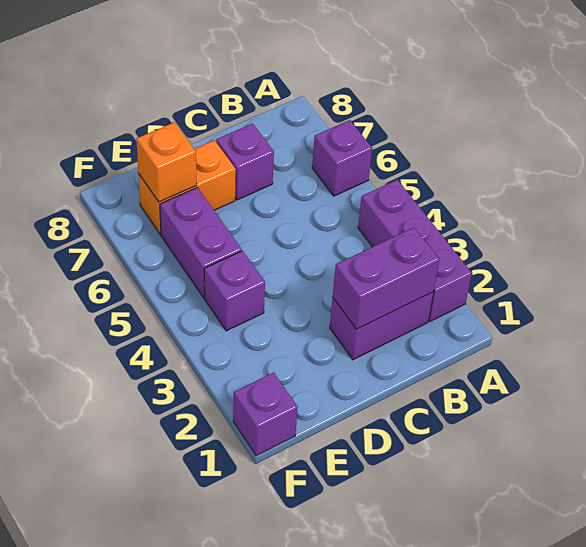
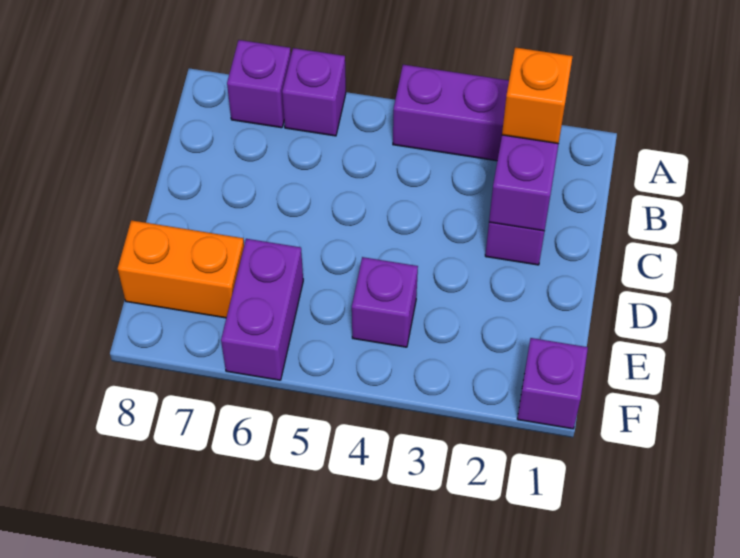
purple brick C7 level 1 -> purple brick A7 level 1
orange brick D7:E7 level 1 -> orange brick E7:E8 level 1
purple brick E5:E6 level 1 -> purple brick E6:F6 level 1
orange brick E7 level 2 -> orange brick B2 level 3

